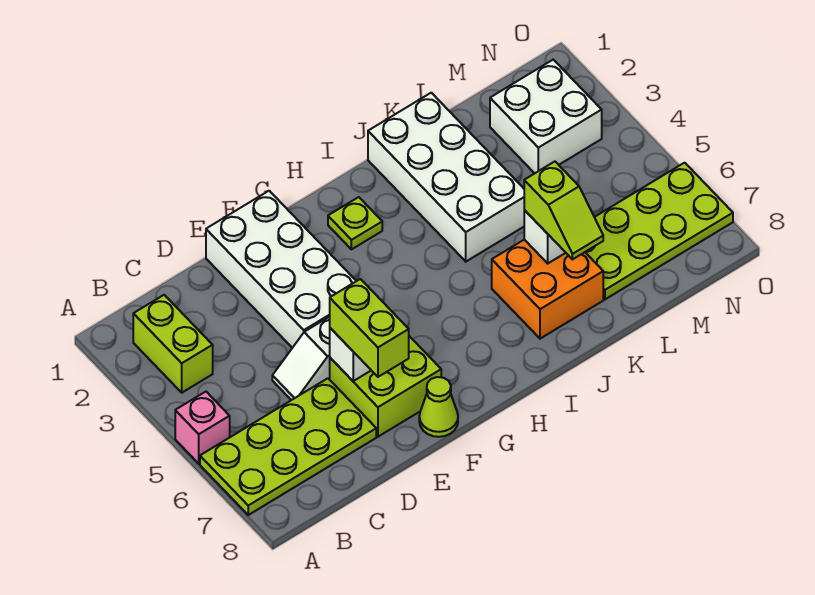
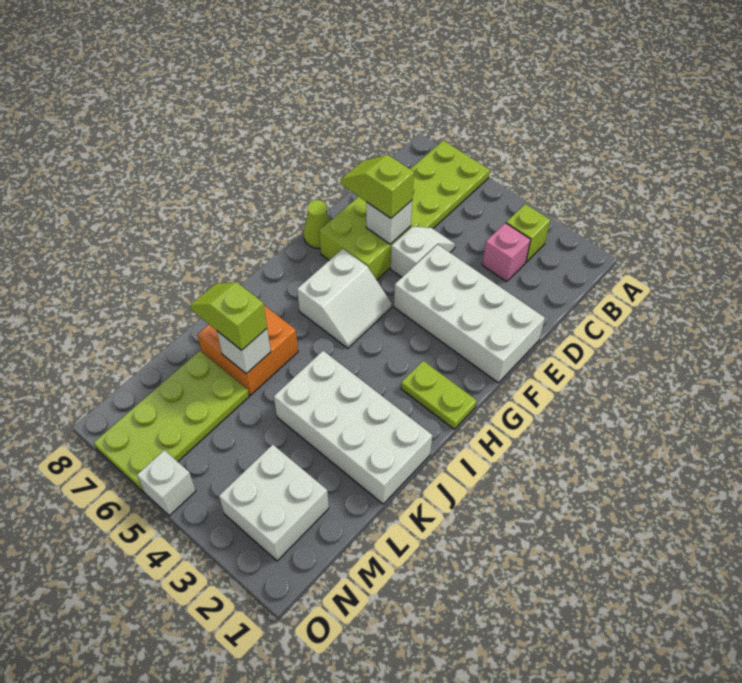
pink brick A5 level 1 -> pink brick C3 level 1
lime brick B2:B3 level 1 -> lime brick B3 level 1
lime brick E6:E7 level 3 -> lime slope E6:E7 level 3 top 6
none -> white slope G5:H6 level 1 top 6
lime plate H2 level 1 -> lime plate H1:H2 level 1
none -> white brick O5 level 1

